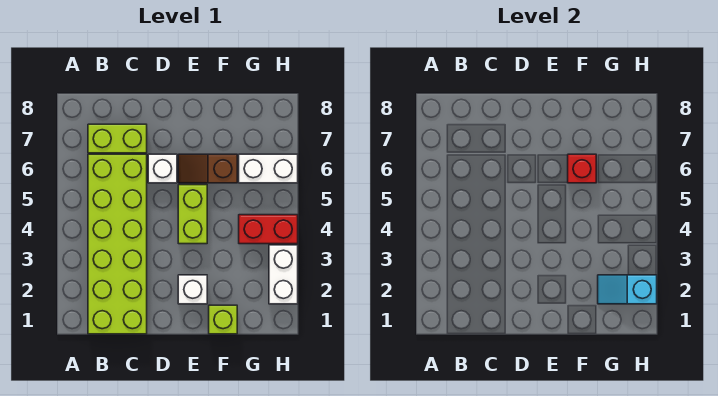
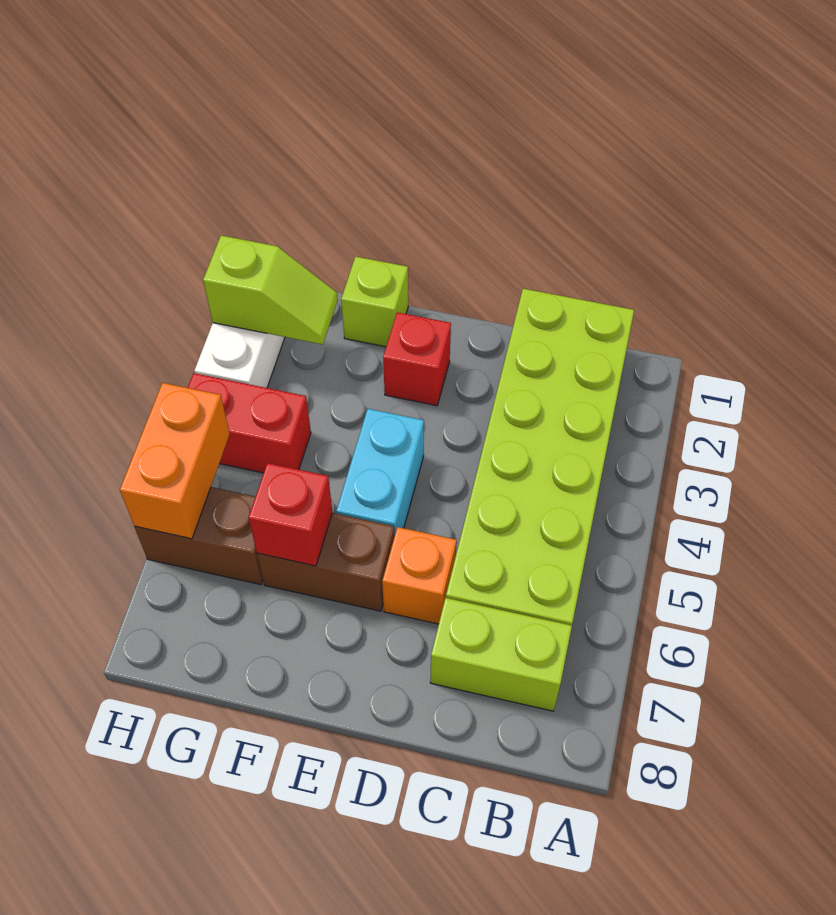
white brick D6 level 1 -> orange brick D6 level 1
white brick E2 level 1 -> red brick E2 level 1
lime brick E4:E5 level 1 -> cyan brick E4:E5 level 1
brown slope E6:F6 level 1 top F -> brown brick E6:F6 level 1
cyan slope G2:H2 level 2 top H -> lime slope G2:H2 level 2 top H
white brick G6:H6 level 1 -> brown brick G6:H6 level 1
none -> orange brick H5:H6 level 2

